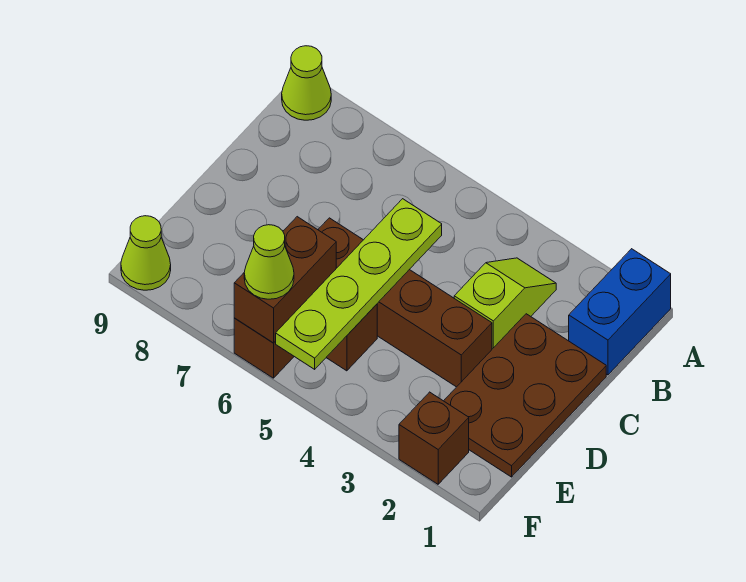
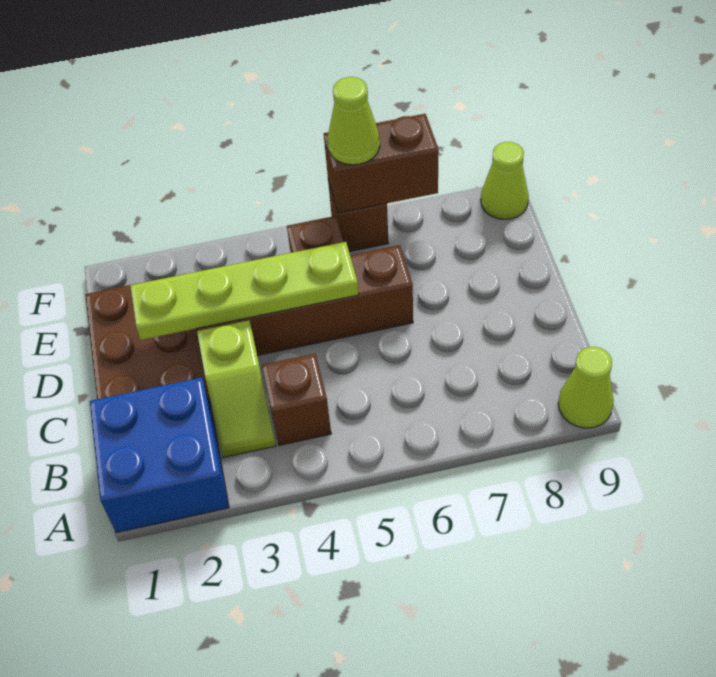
blue brick A1:B1 level 1 -> blue brick A1:B2 level 1
lime plate C5:F5 level 2 -> lime plate D2:D5 level 2
brown brick E6:F6 level 2 -> brown brick F6:F7 level 2
brown brick F2 level 1 -> brown brick B4 level 1

